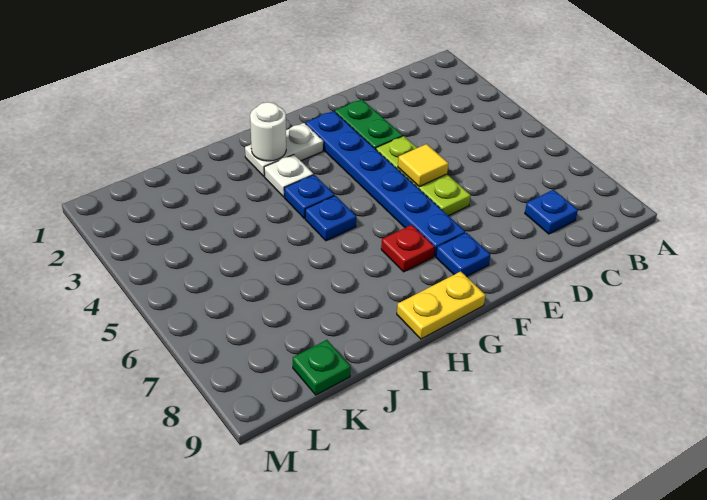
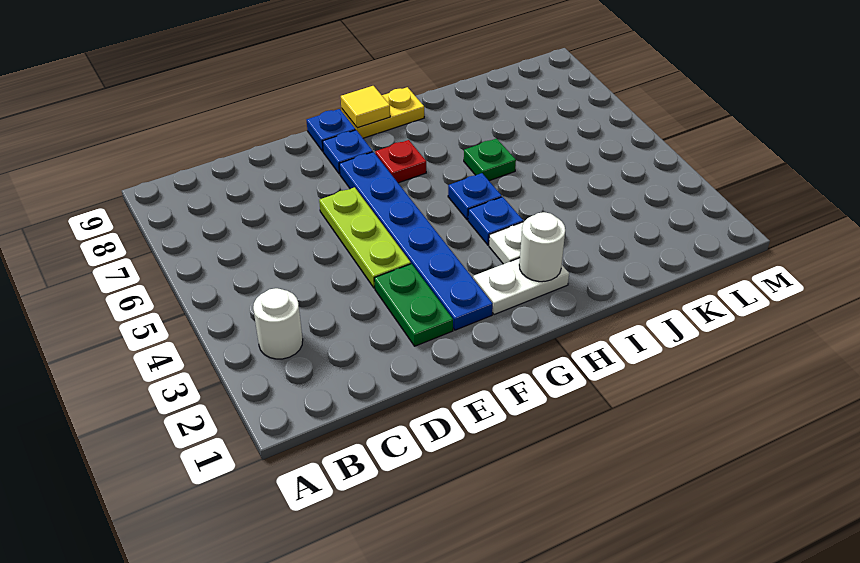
none -> white round brick B3 level 1
blue plate C8 level 1 -> blue plate F9 level 1
yellow tile E5 level 2 -> yellow tile G9 level 2
green plate K9 level 1 -> green plate I6 level 1

